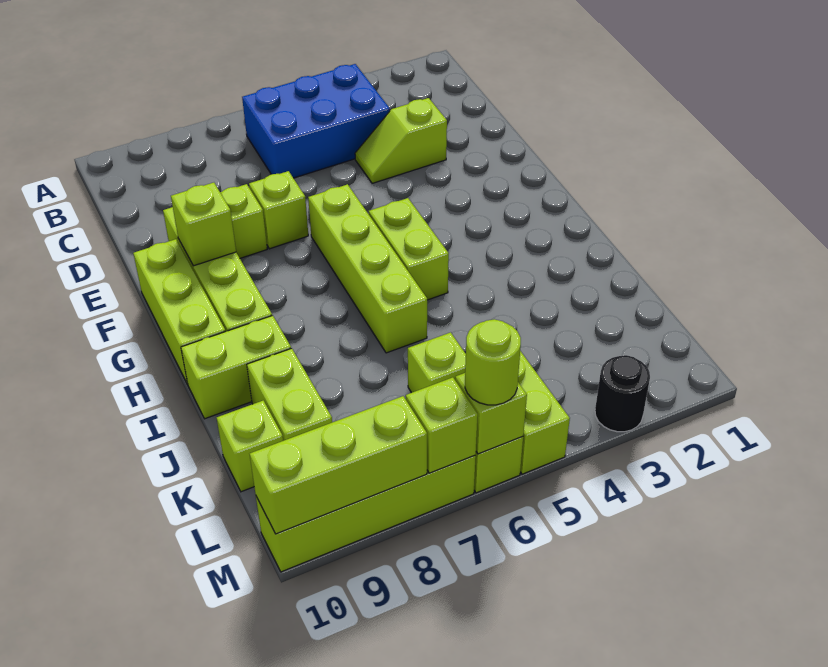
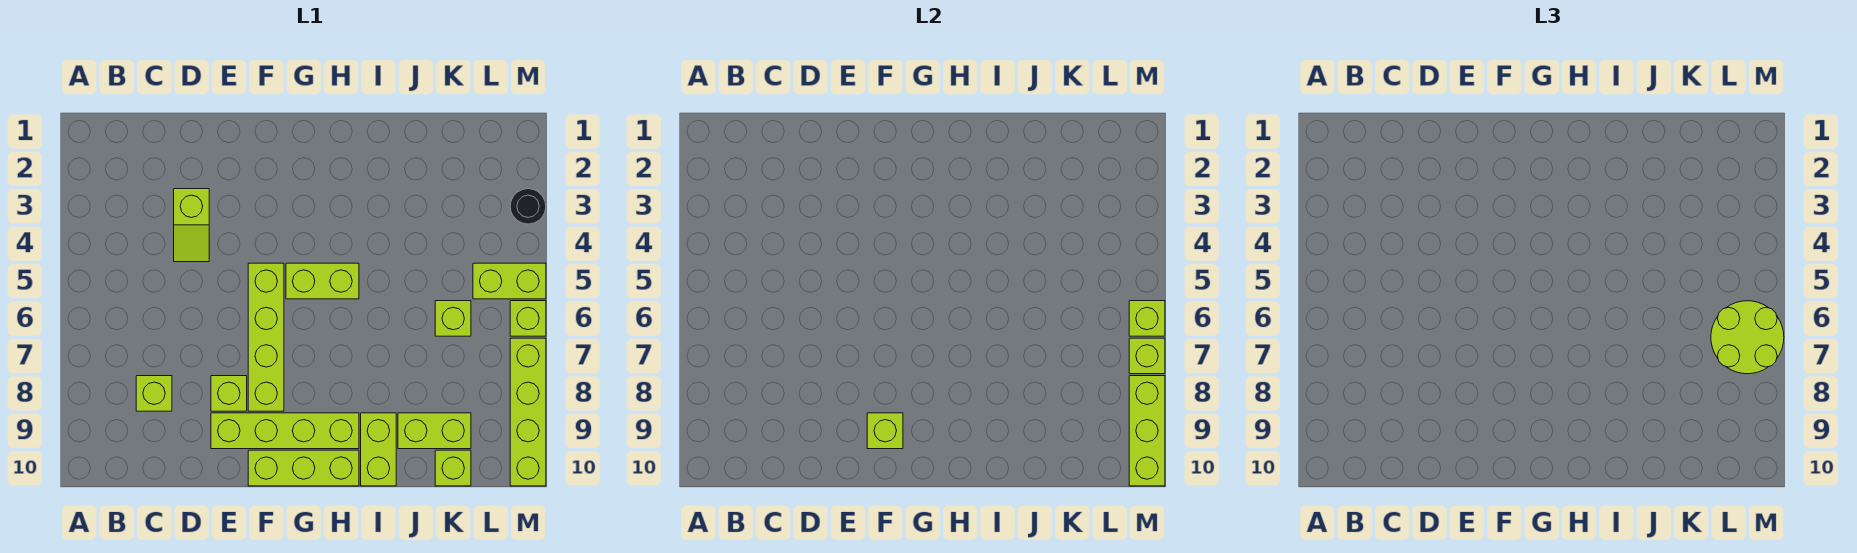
blue brick B4:C6 level 1 -> none
lime brick E7 level 1 -> lime brick C8 level 1
lime brick F6:I6 level 1 -> lime brick F5:F8 level 1
lime round brick M6 level 3 -> lime round brick L6:M7 level 3

